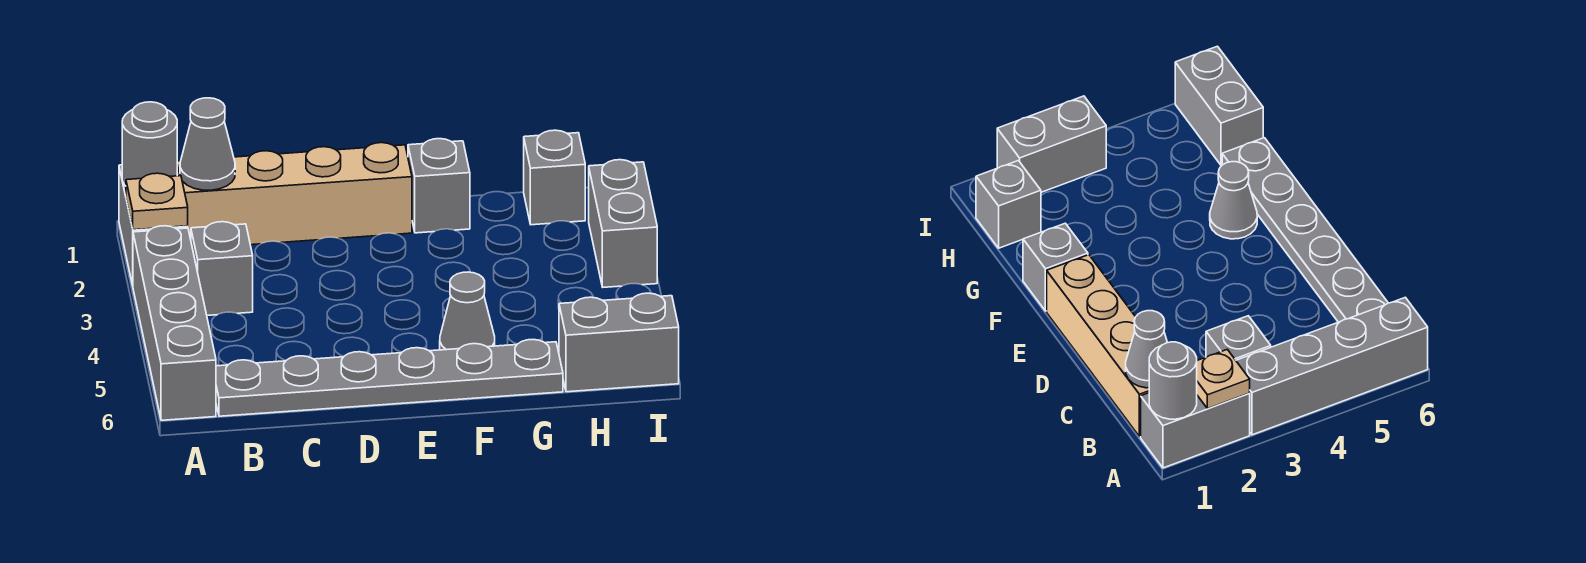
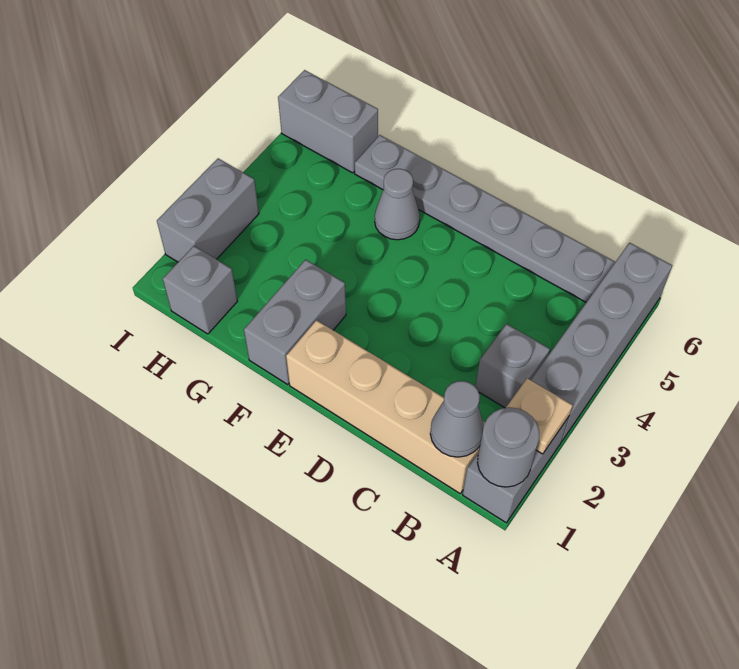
grey brick F1 level 1 -> grey brick F1:F2 level 1

